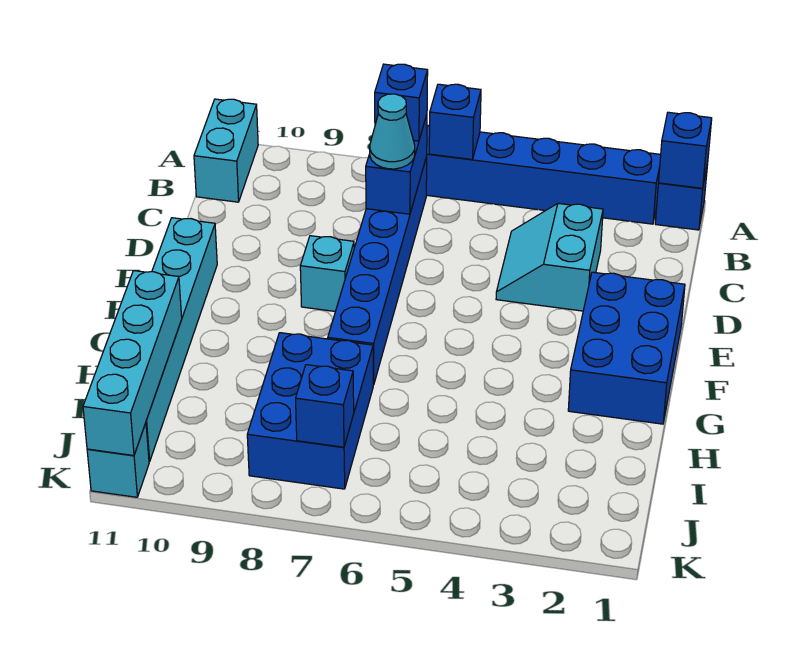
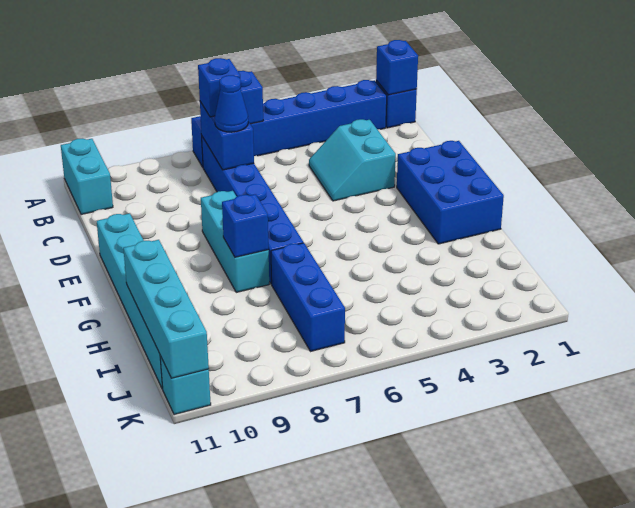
cyan cone C7 level 3 -> blue cone C7 level 3
cyan brick E8 level 1 -> cyan brick E8:G8 level 1
blue brick H7:J8 level 1 -> blue brick H7:J7 level 1
blue brick J7 level 2 -> blue brick G8 level 2

